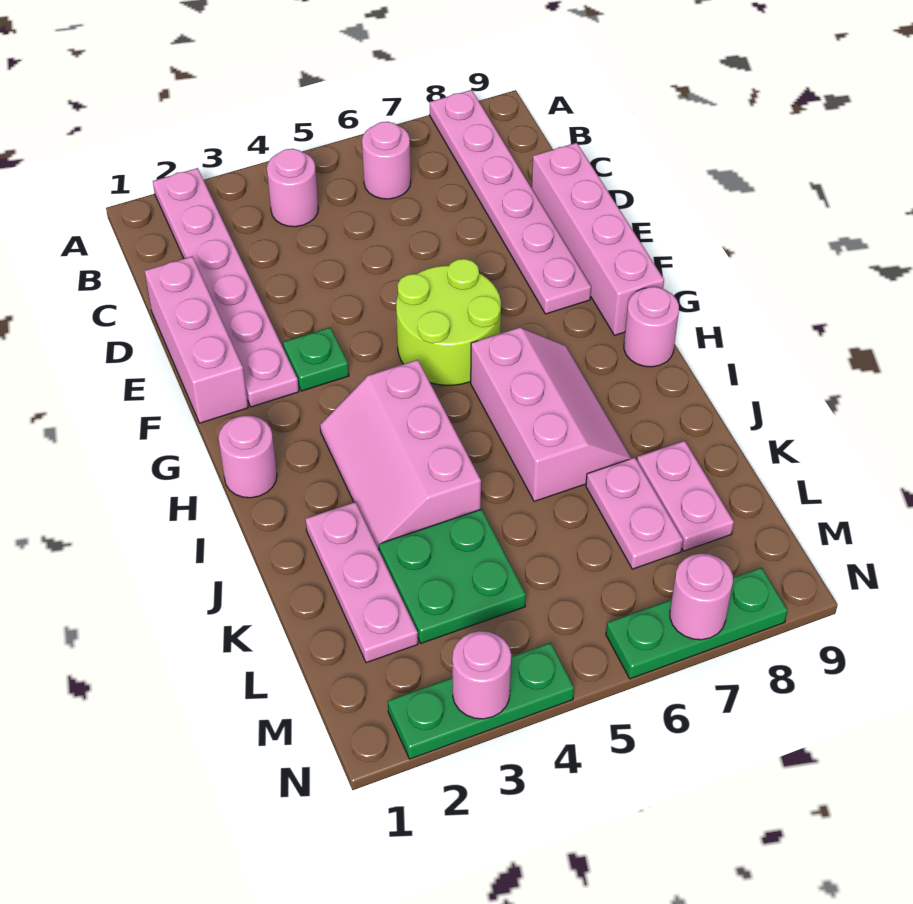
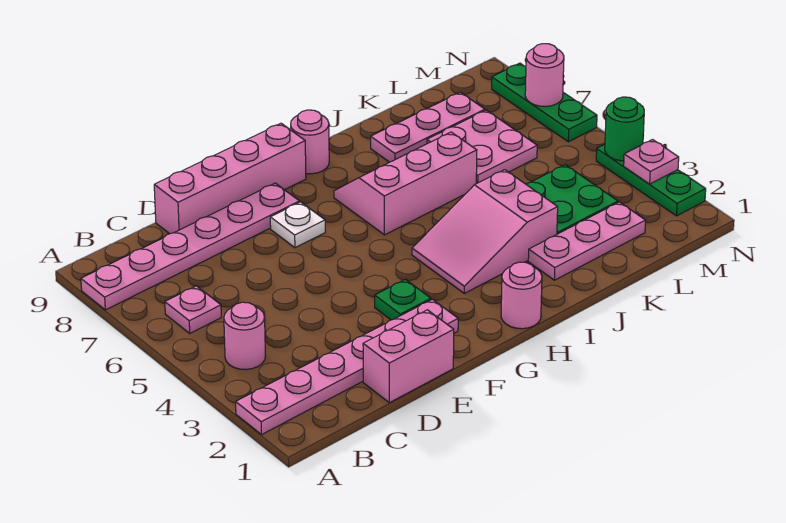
pink round brick B6 level 1 -> pink plate B6 level 1
pink brick D1:F1 level 1 -> pink brick D1:E1 level 1
lime round brick F5:G6 level 1 -> none
none -> white plate F7 level 1
pink slope H3:J4 level 1 top 4 -> pink slope H3:J4 level 1 top J
pink plate K7:L7 level 1 -> pink plate K6:L7 level 1
pink plate K8:L8 level 1 -> pink plate J8:L8 level 1
pink round brick N3 level 2 -> pink plate N3 level 2
none -> green round brick N4 level 2

